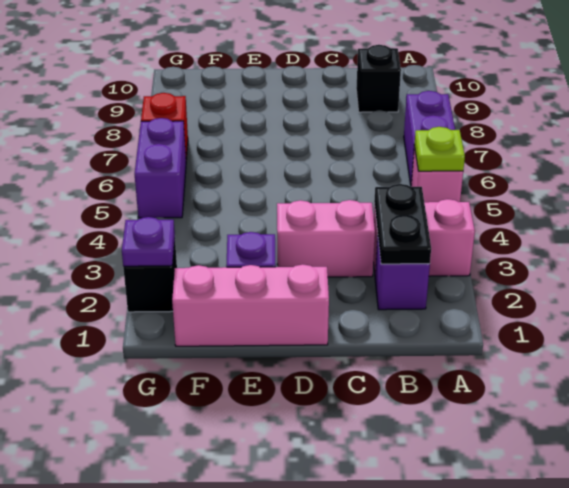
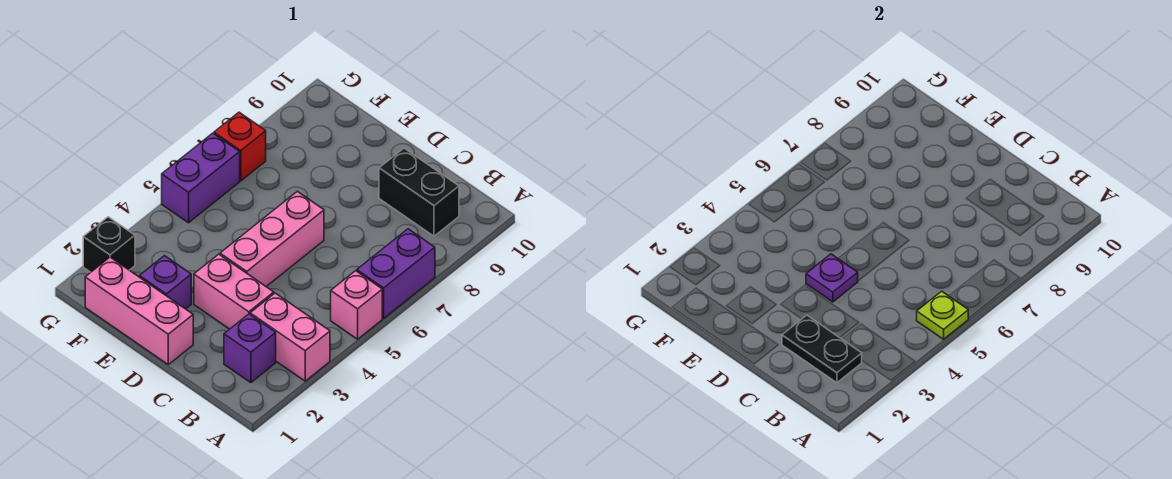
black plate B2:B3 level 2 -> black plate B2:C2 level 2
black brick B9 level 1 -> black brick B9:C9 level 1
none -> pink brick D4:D6 level 1
purple plate G2 level 2 -> purple plate D4 level 2

